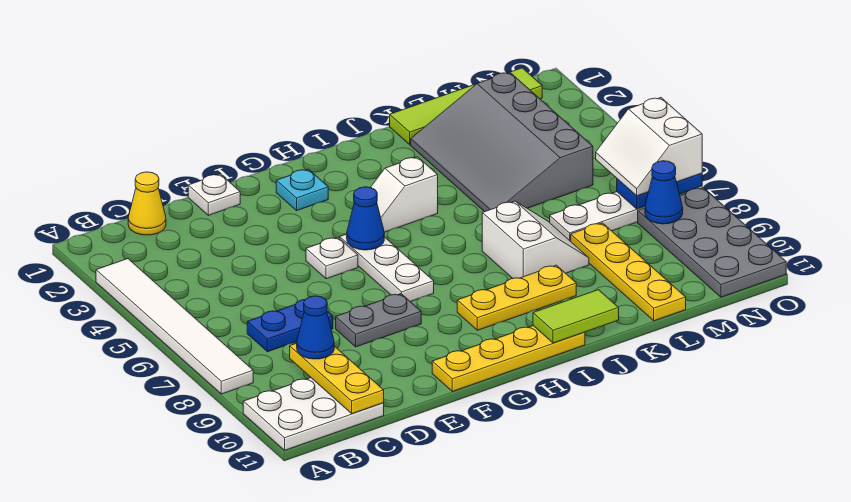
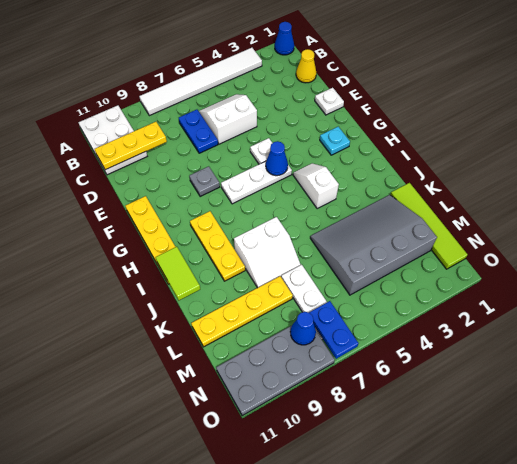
blue cone C9 level 3 -> blue cone A1 level 1
grey plate E8:F8 level 1 -> grey plate F8 level 1
white slope N6:O7 level 3 top O -> white slope C5:D6 level 1 top D

